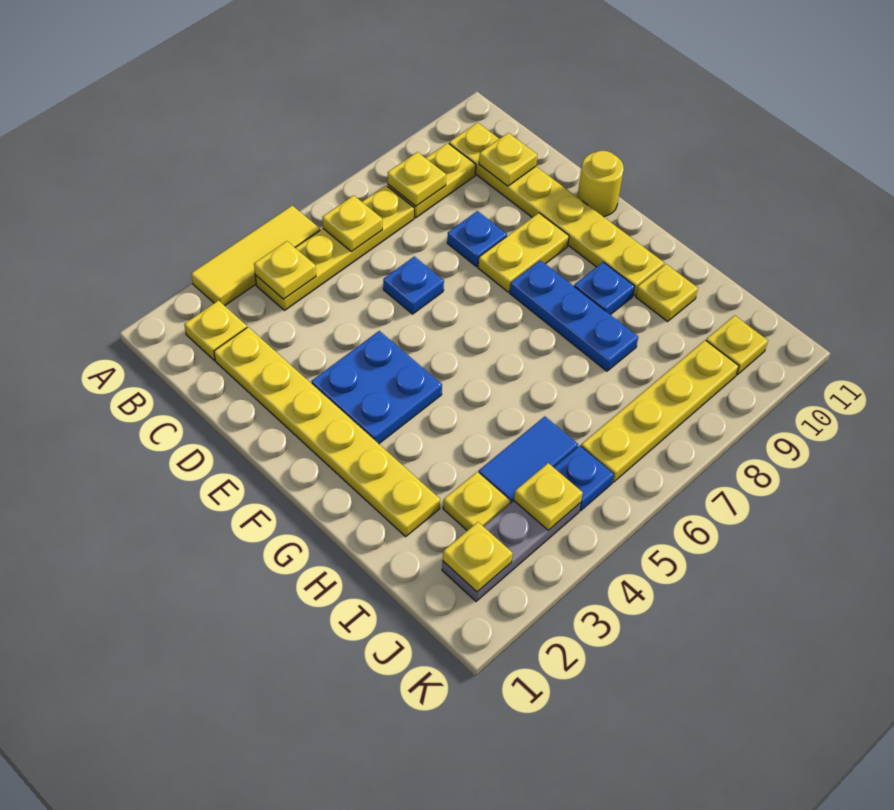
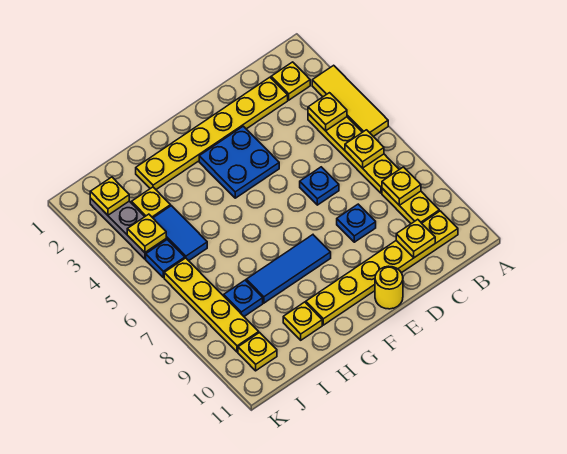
yellow plate E8:E9 level 1 -> none
blue plate F8:H8 level 1 -> blue tile F8:H8 level 1
blue plate G9 level 1 -> blue plate I8 level 1

